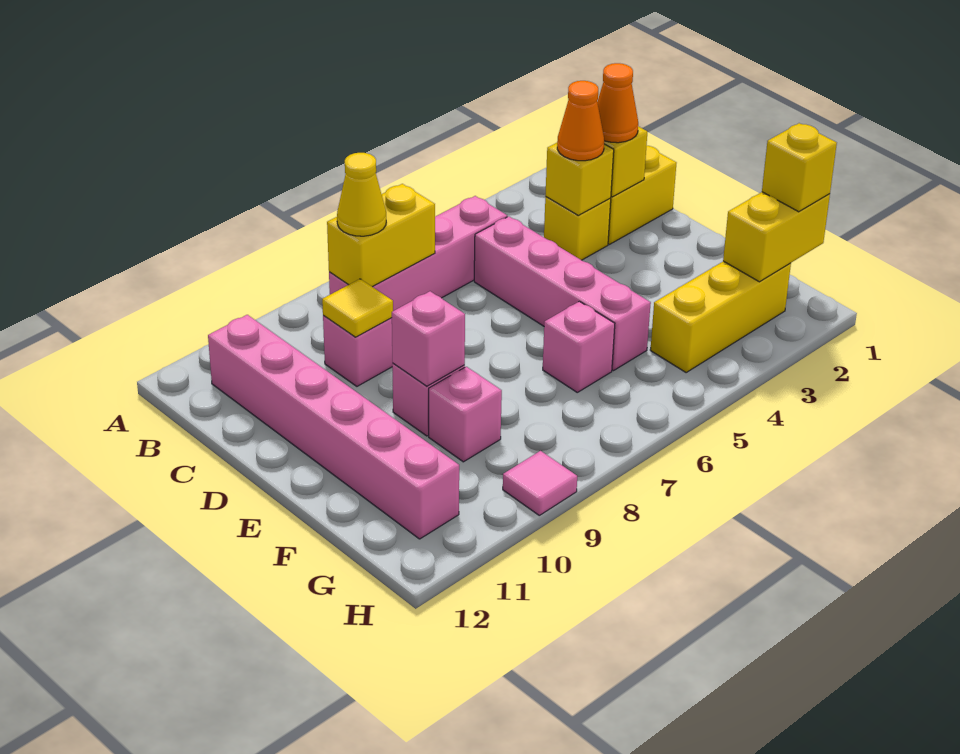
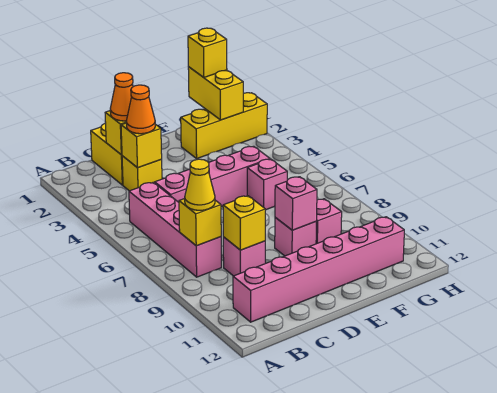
yellow brick B7:B8 level 2 -> yellow brick B8 level 2
yellow tile C9 level 2 -> yellow brick C9 level 2
yellow brick G2:G4 level 1 -> yellow brick F2:H2 level 1
pink tile H9 level 1 -> none

